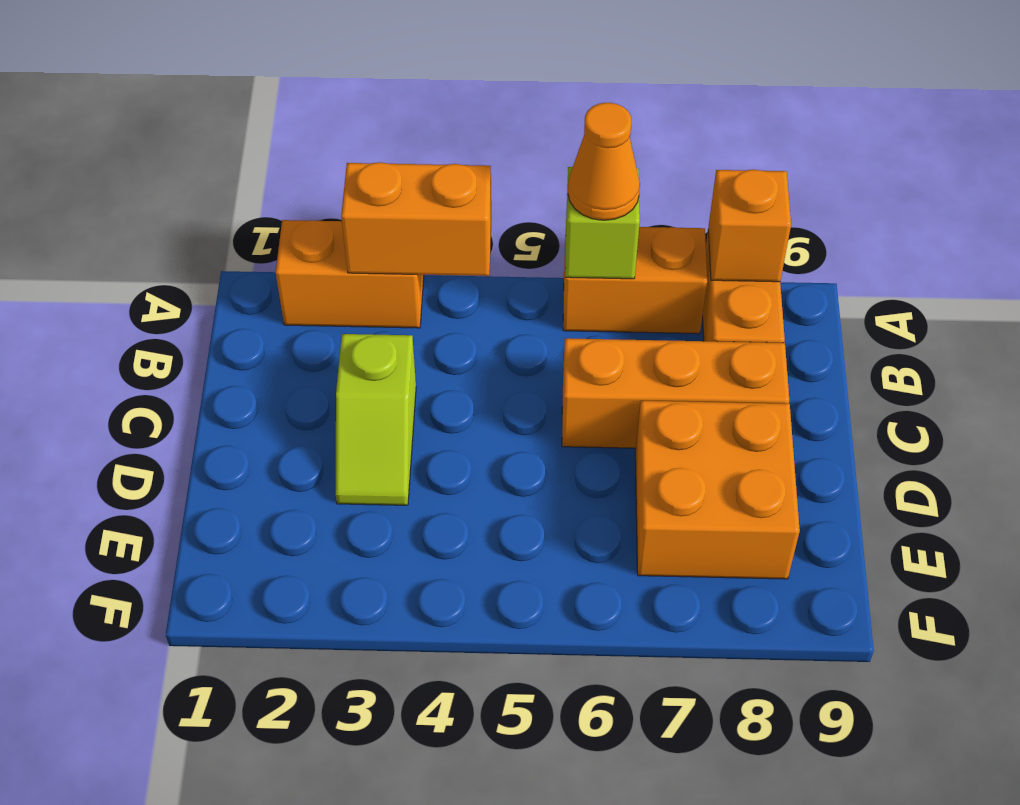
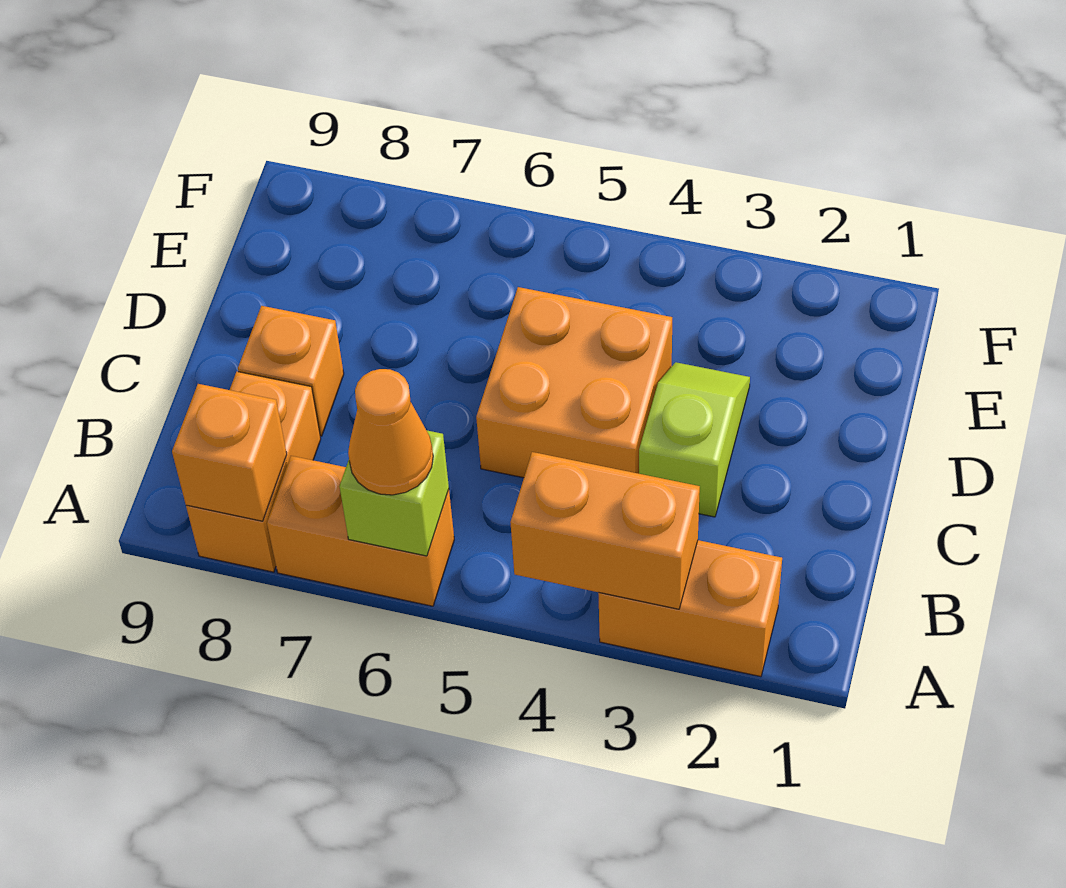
orange brick C6:C8 level 1 -> orange brick C8 level 1
orange brick D7:E8 level 1 -> orange brick C4:D5 level 1

